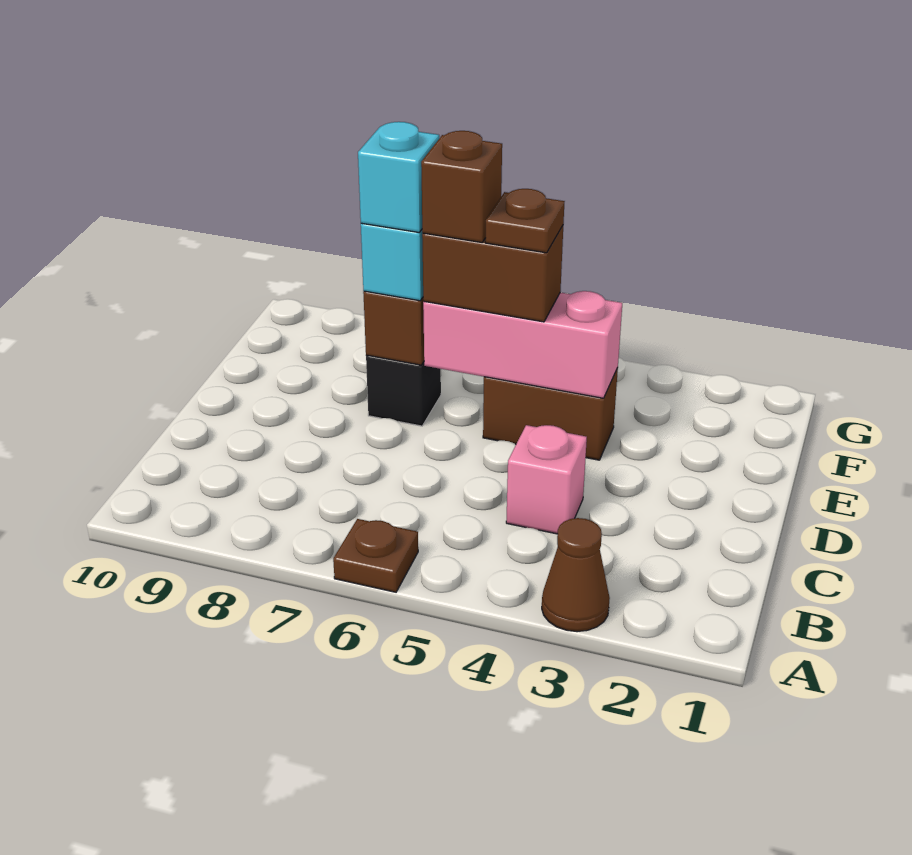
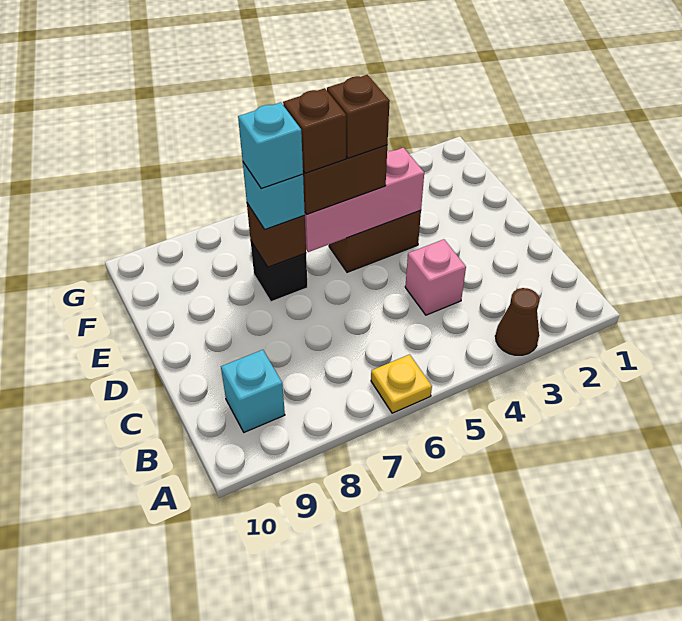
brown plate A6 level 1 -> yellow plate A6 level 1
none -> cyan brick B9 level 1
brown plate E5 level 4 -> brown brick E5 level 4

